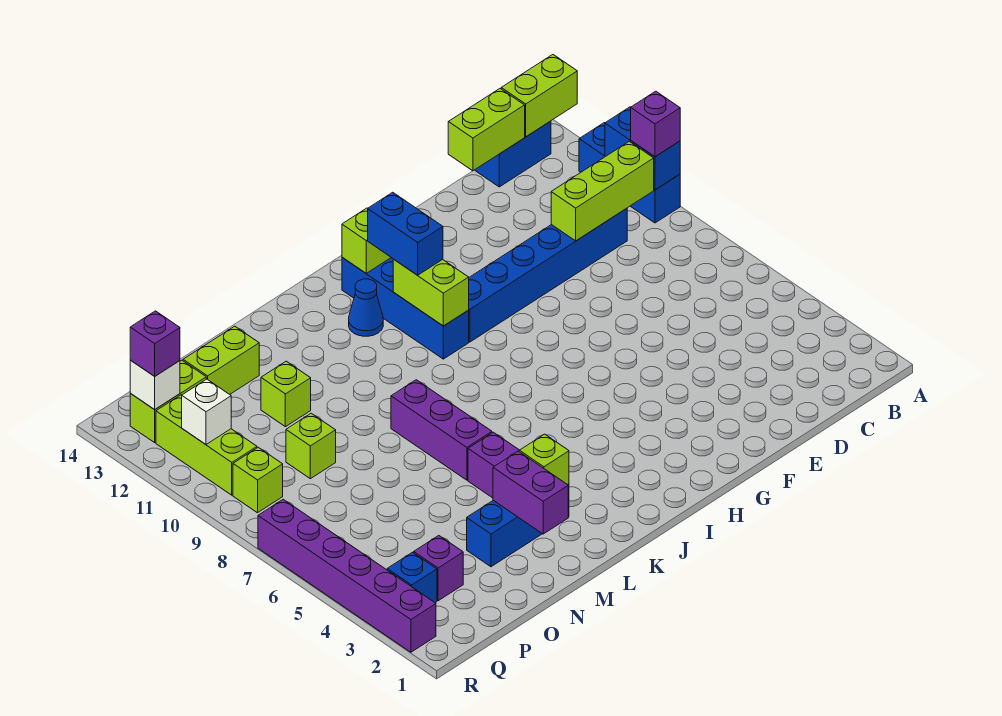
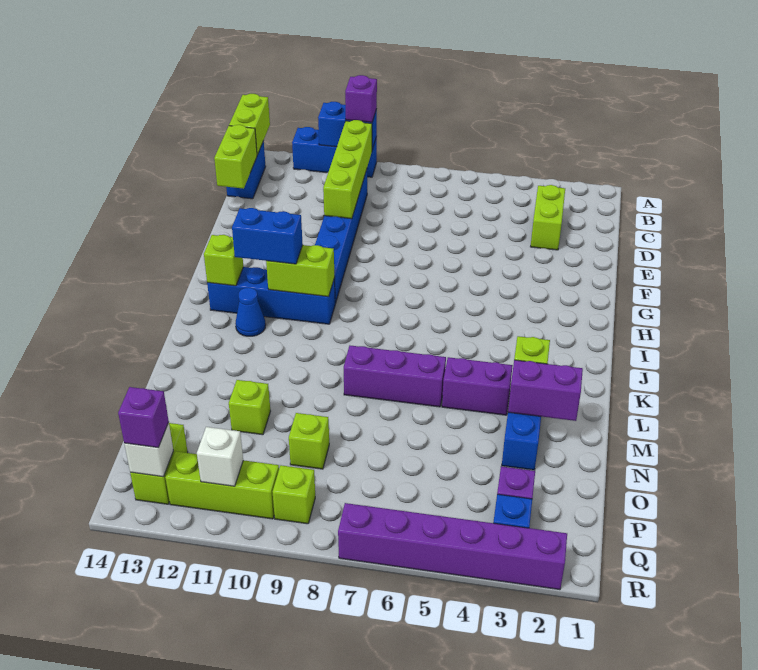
lime brick B10:D10 level 2 -> lime brick B10:E10 level 2
lime brick N13:O13 level 1 -> lime brick C3:D3 level 1

